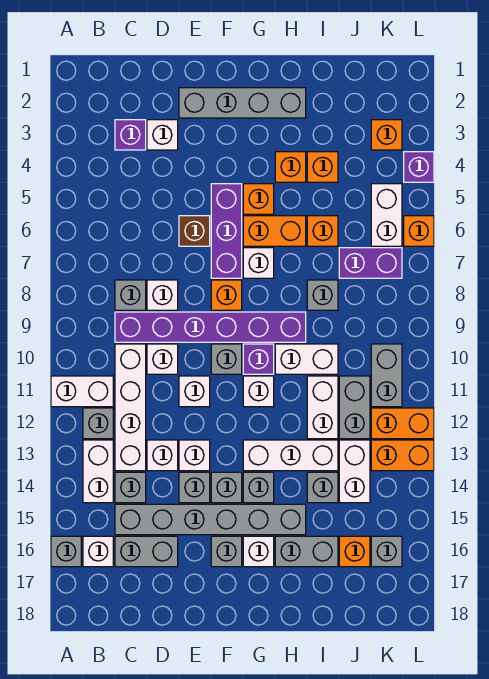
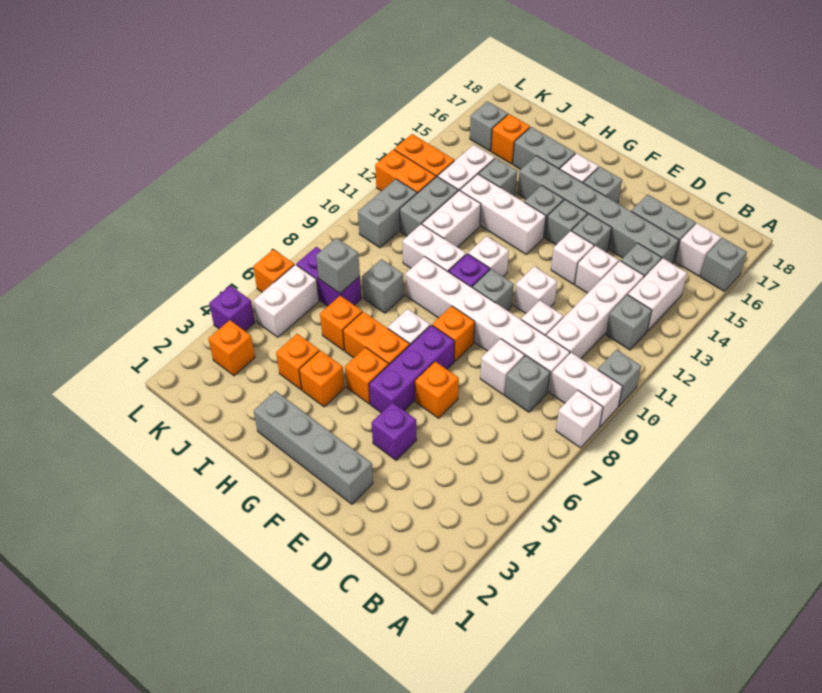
none -> grey brick A10 level 1
white brick A11:B11 level 1 -> white brick A9:B9 level 1
purple brick C3 level 1 -> purple brick E4 level 1
purple brick C9:H9 level 1 -> white brick C9:H9 level 1
white brick D3 level 1 -> white brick A8 level 1
brown brick E6 level 1 -> orange brick E6 level 1
none -> grey brick J7 level 2

